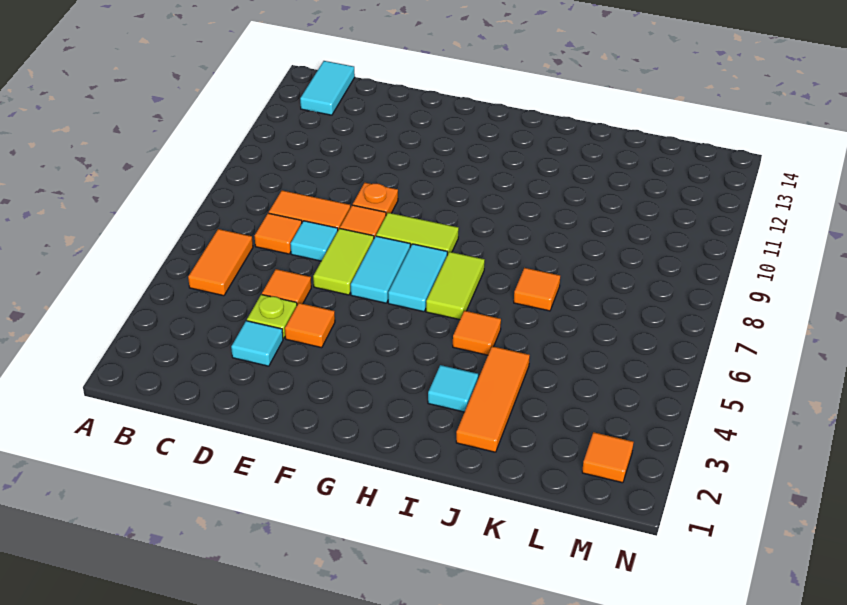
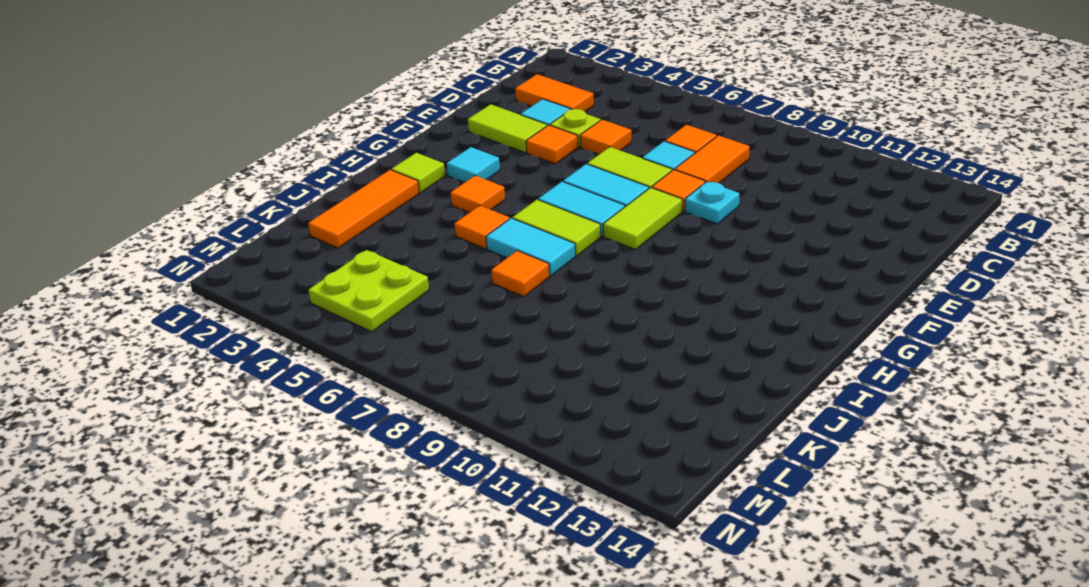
orange tile B5:B6 level 1 -> orange tile C2:C3 level 1
cyan tile B13:B14 level 1 -> cyan tile I6:I7 level 1
none -> lime tile E2:E3 level 1
orange plate E9 level 1 -> cyan plate E9 level 1
none -> lime tile H2 level 1
cyan tile I3 level 1 -> cyan tile G3 level 1
orange tile J2:J4 level 1 -> orange tile I2:K2 level 1
none -> lime plate L4:M5 level 1
orange tile M2 level 1 -> orange tile H4 level 1

